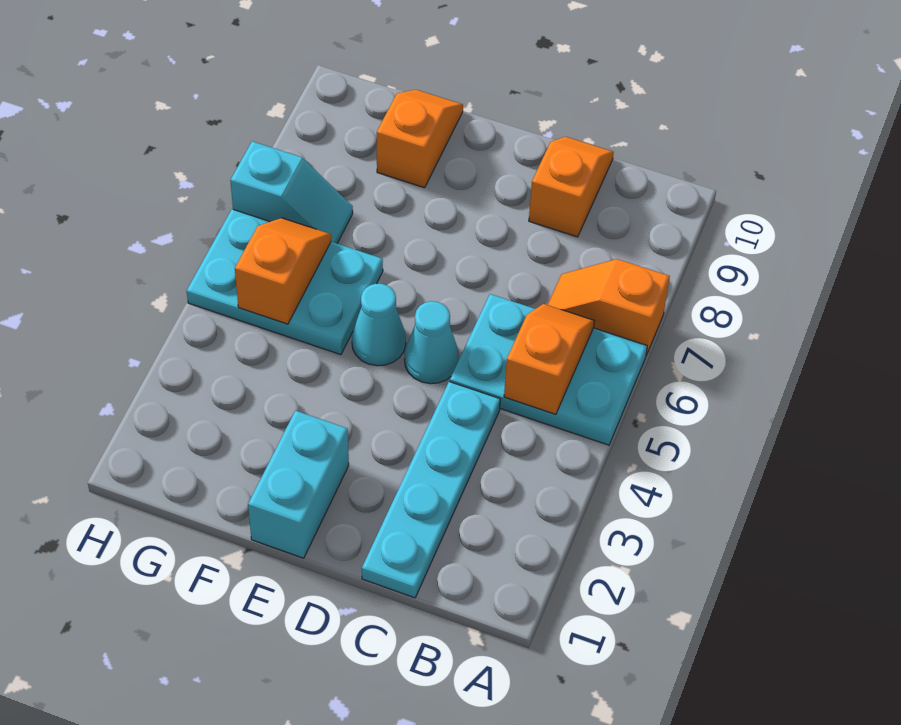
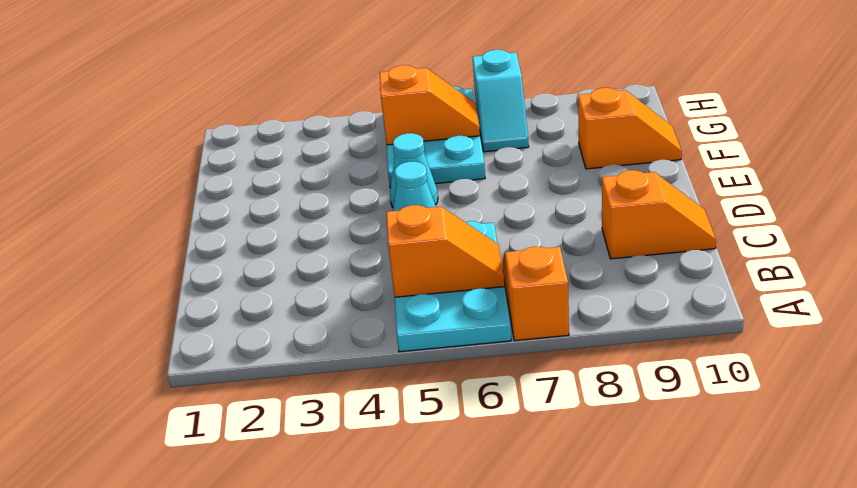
cyan plate C1:C4 level 1 -> none
cyan brick E1:E2 level 1 -> none

